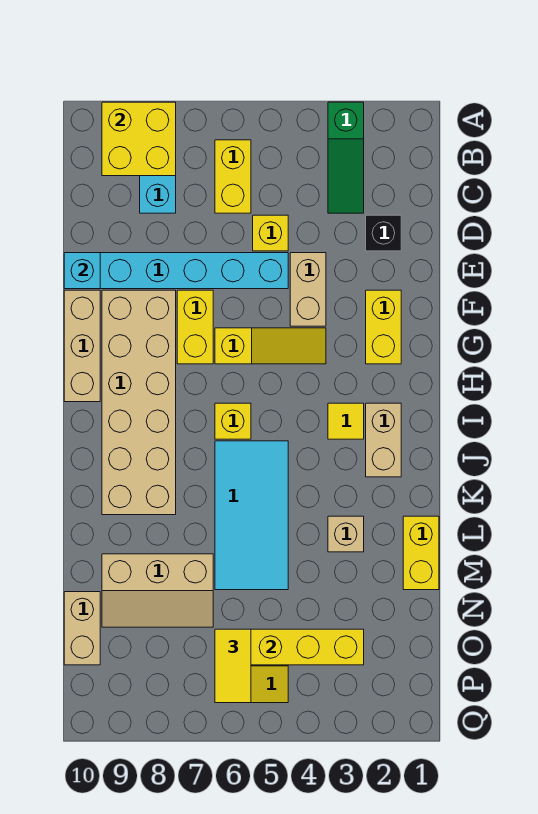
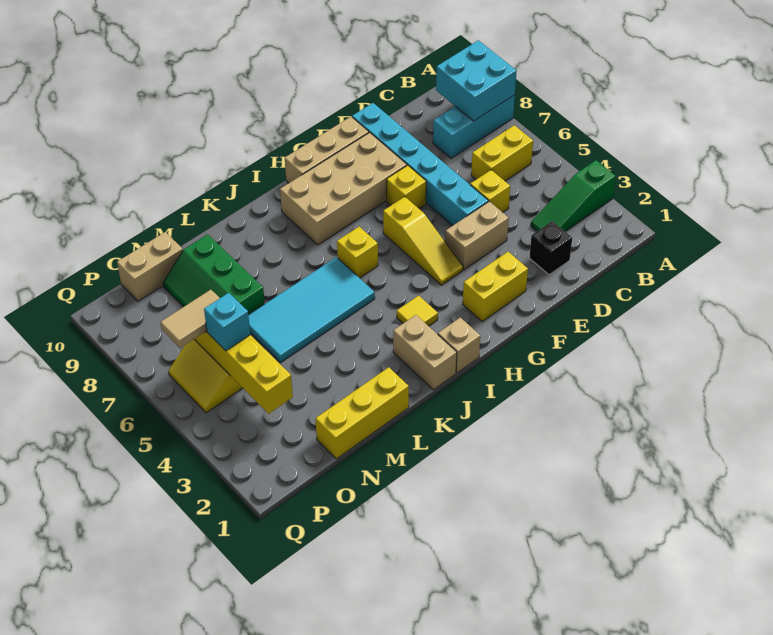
yellow brick A8:B9 level 2 -> cyan brick A8:B9 level 2
cyan brick E10 level 2 -> cyan brick O5 level 3
yellow brick F7:G7 level 1 -> yellow brick F7 level 1
tan brick F8:K9 level 1 -> tan brick F8:I9 level 1
tan brick I2:J2 level 1 -> tan brick J1:J2 level 1
yellow brick L1:M1 level 1 -> yellow brick L1:N1 level 1
tan brick L3 level 1 -> tan brick I1 level 1
tan slope M7:N9 level 1 top M -> green slope M7:N9 level 1 top M
yellow tile O6:P6 level 3 -> tan tile O6:P6 level 3

